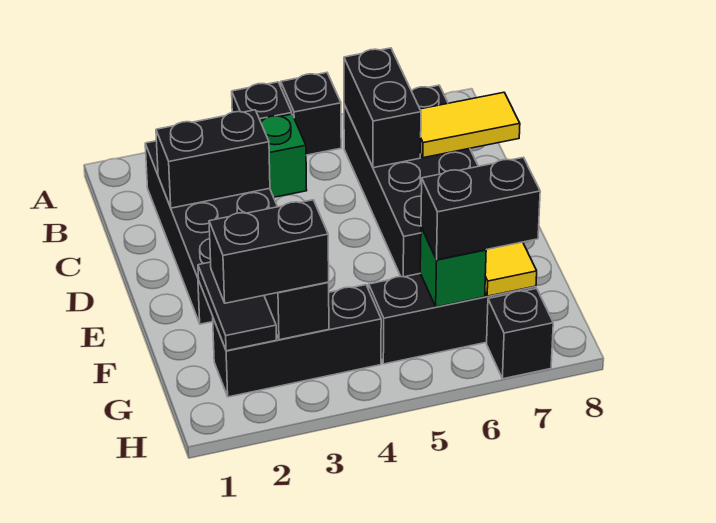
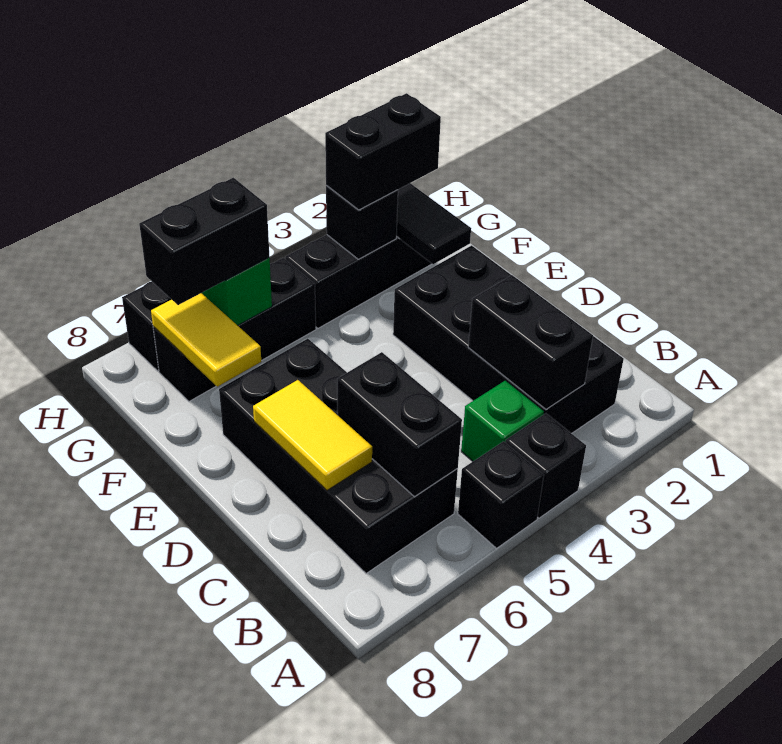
black brick C2:C3 level 2 -> black brick B3:C3 level 2
yellow tile C7:C8 level 2 -> yellow tile C7:D7 level 2

